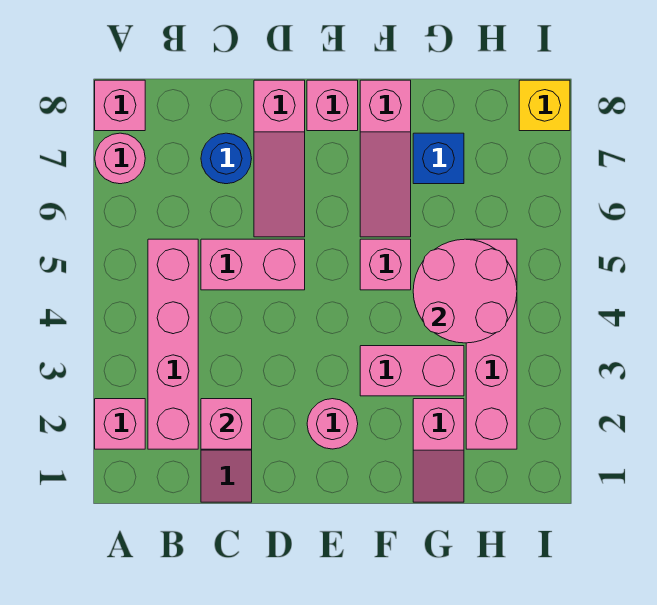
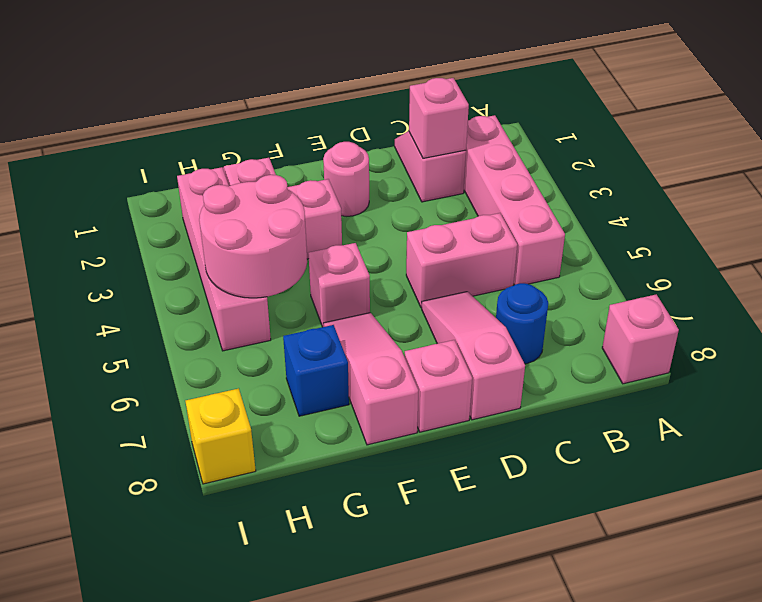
pink brick A2 level 1 -> none
pink round brick A7 level 1 -> none

